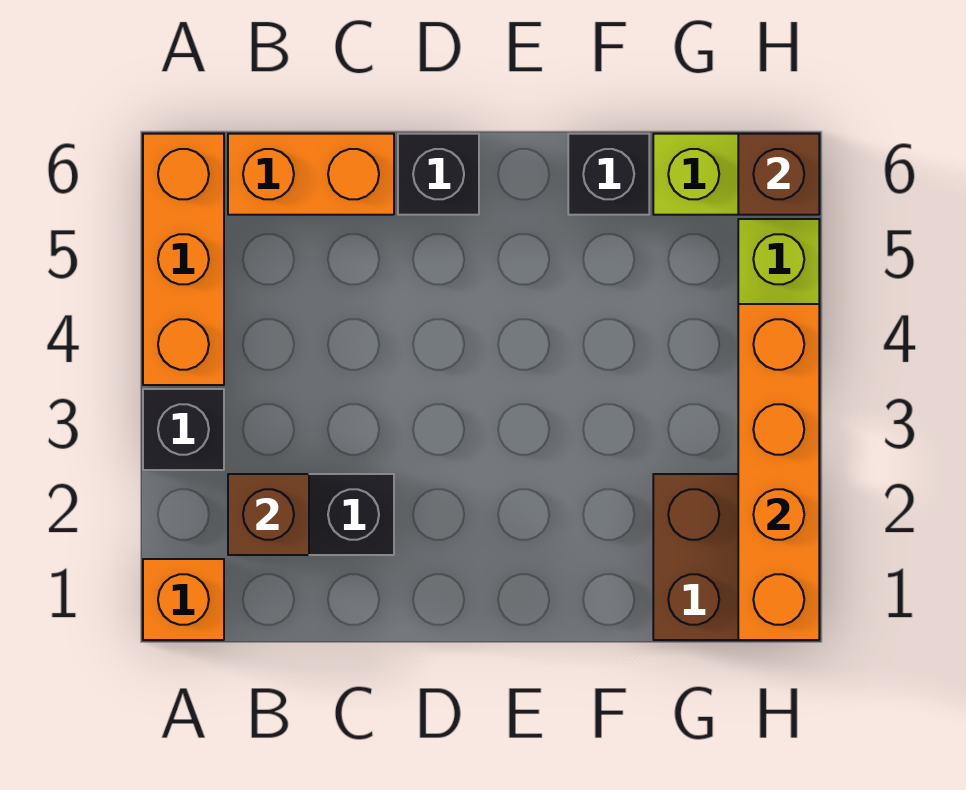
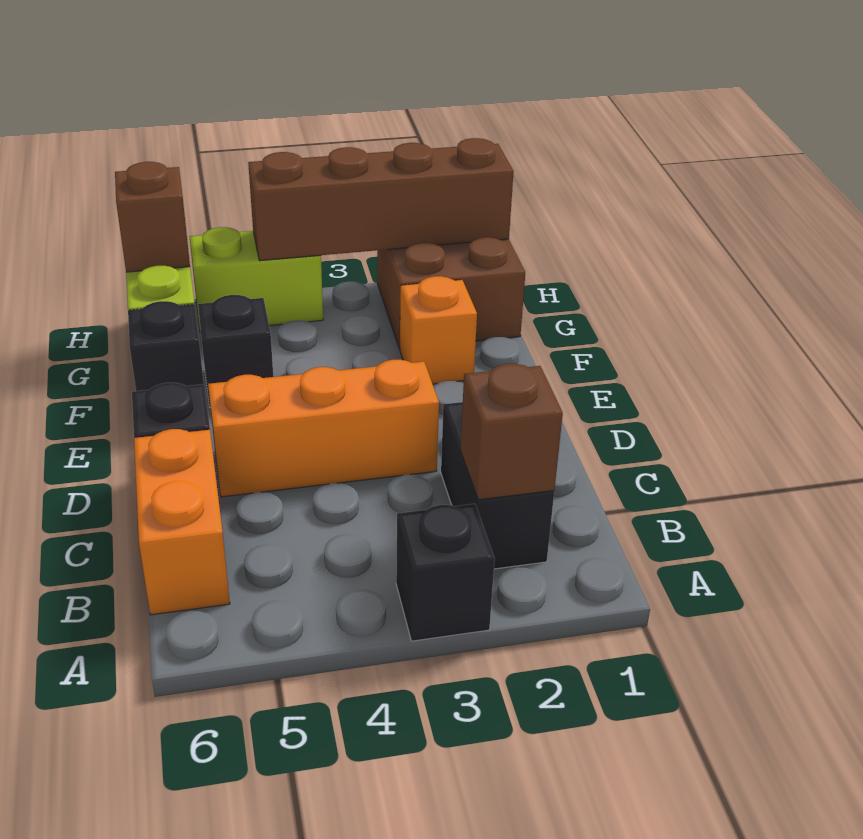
orange brick A1 level 1 -> orange brick F2 level 1
orange brick A4:A6 level 1 -> orange brick D3:D5 level 1
none -> black brick F5 level 1
orange brick H1:H4 level 2 -> brown brick H1:H4 level 2

